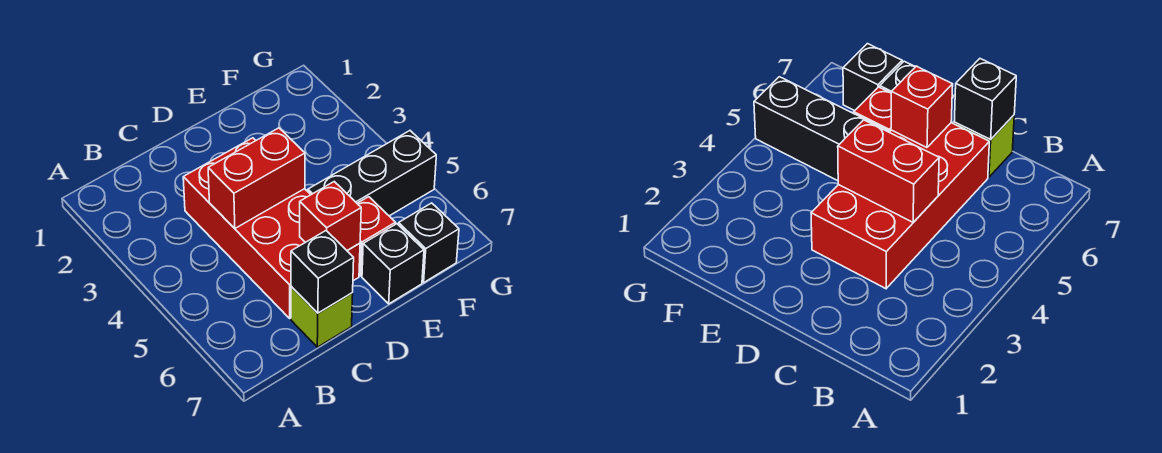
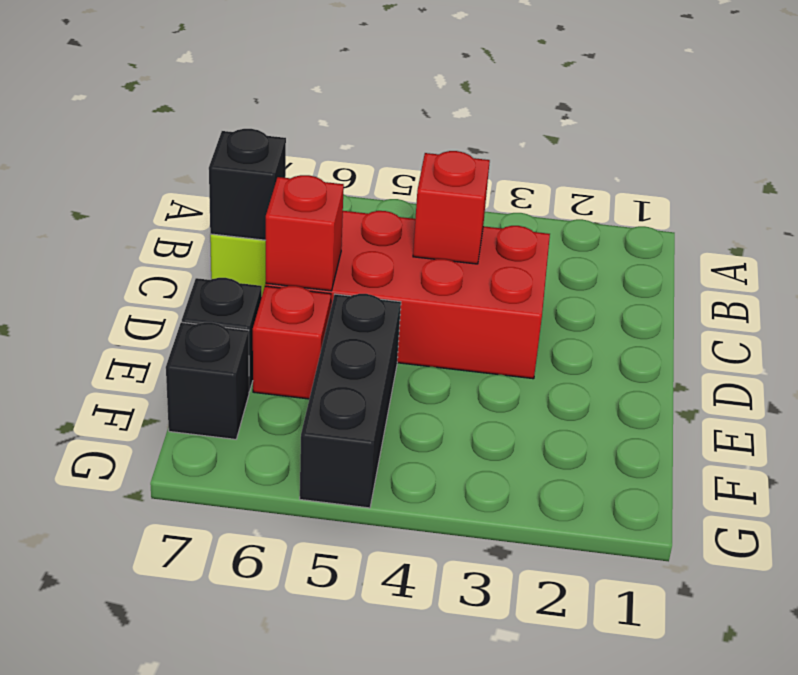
red brick C4:D4 level 2 -> red brick C4 level 2

